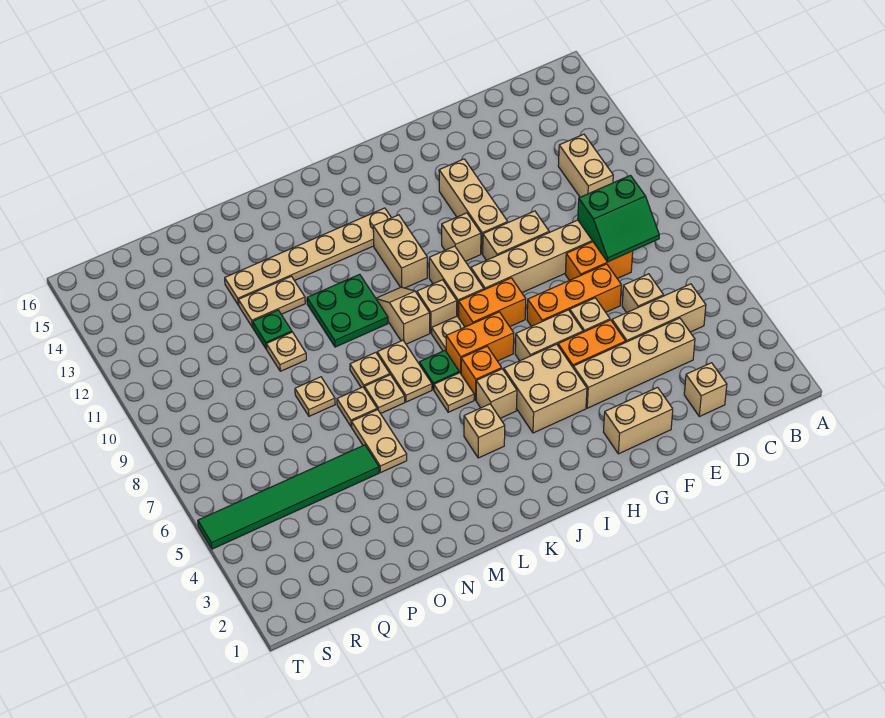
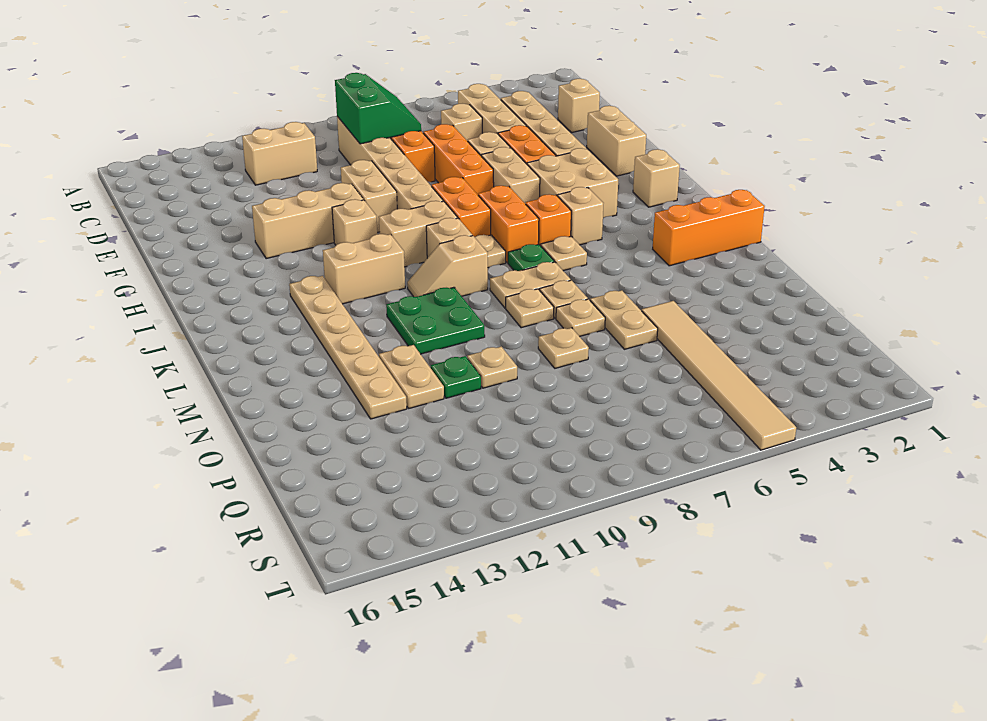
tan brick K4 level 1 -> tan brick I2 level 1
none -> orange brick L1:L3 level 1
tan plate N5:N6 level 1 -> tan plate N6:O6 level 1
green tile O5:T5 level 1 -> tan tile O5:T5 level 1

